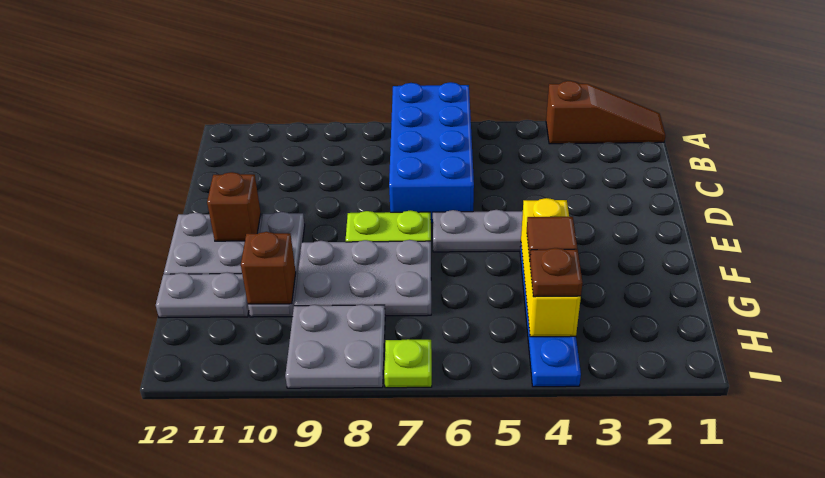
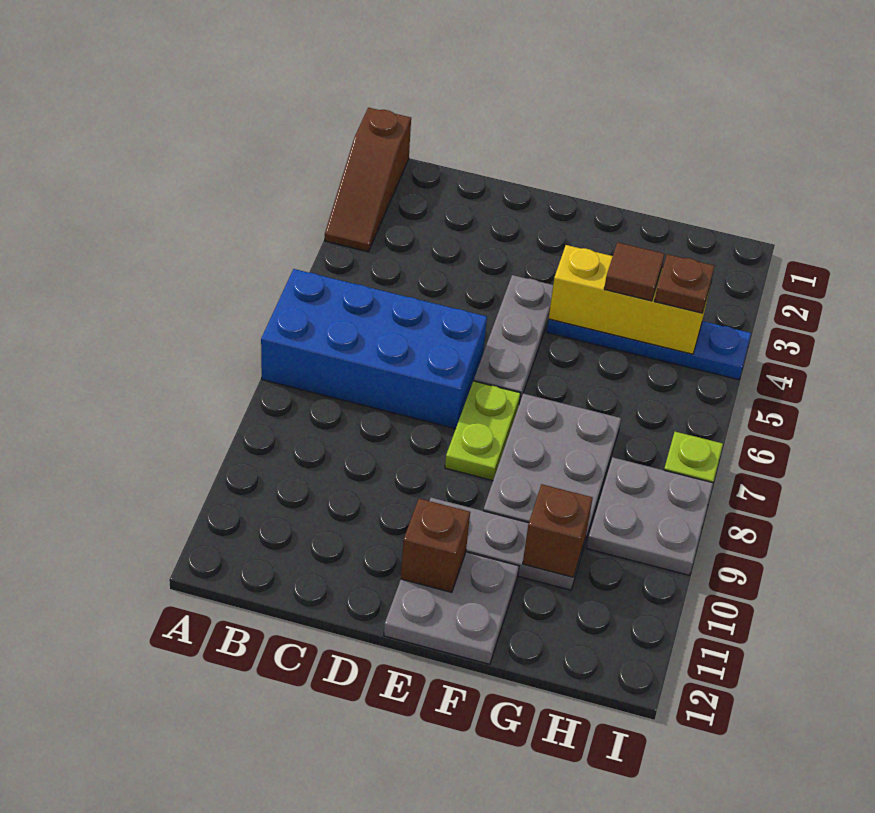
brown slope A1:A3 level 1 top 3 -> brown slope A1:A3 level 1 top 1
grey plate G11:G12 level 1 -> none

